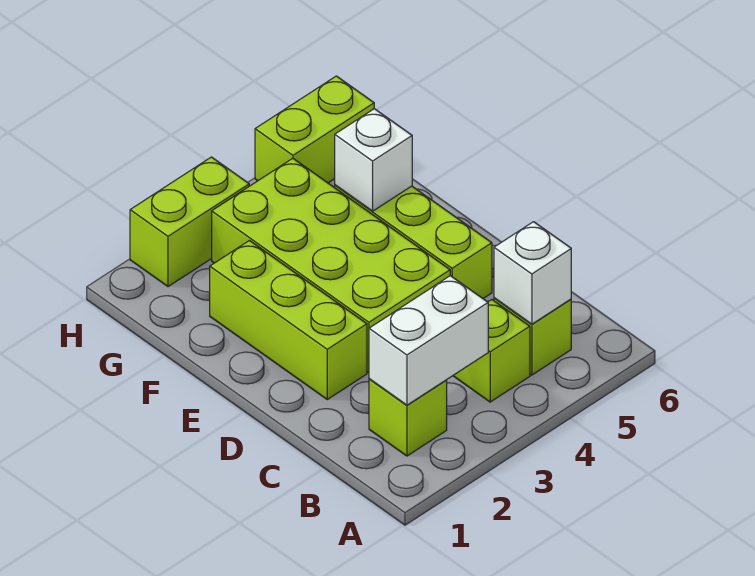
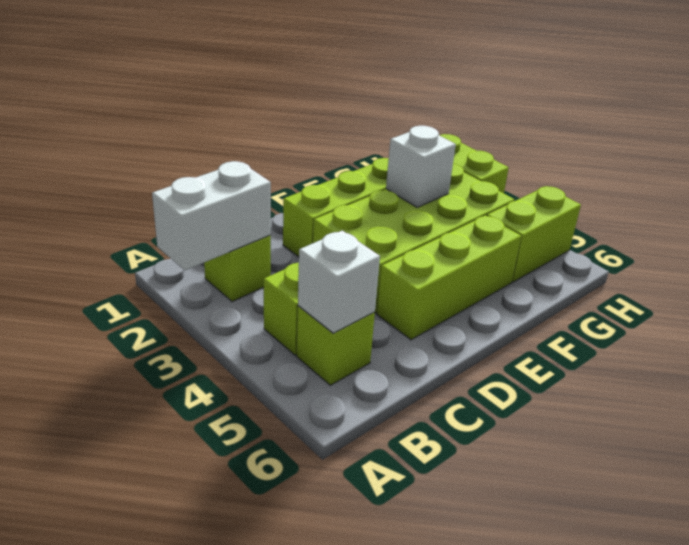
white brick B2:B3 level 2 -> white brick A2:B2 level 2
white brick F5 level 2 -> white brick F3 level 2
lime brick H5:H6 level 1 -> lime brick G5:H5 level 1

